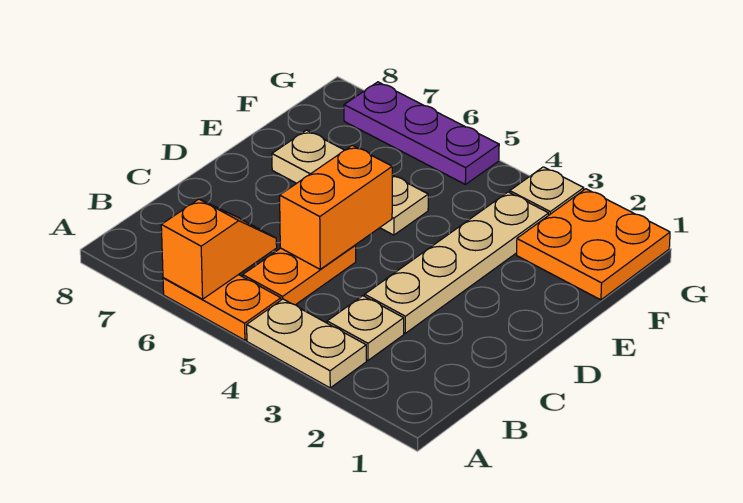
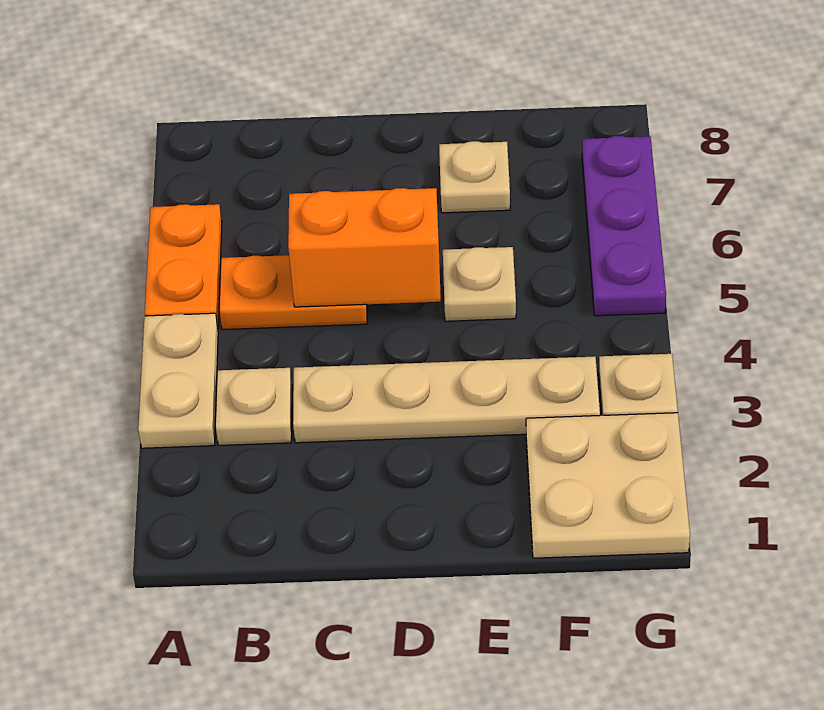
orange slope A6:B6 level 2 top A -> none
orange plate F1:G2 level 1 -> tan plate F1:G2 level 1

